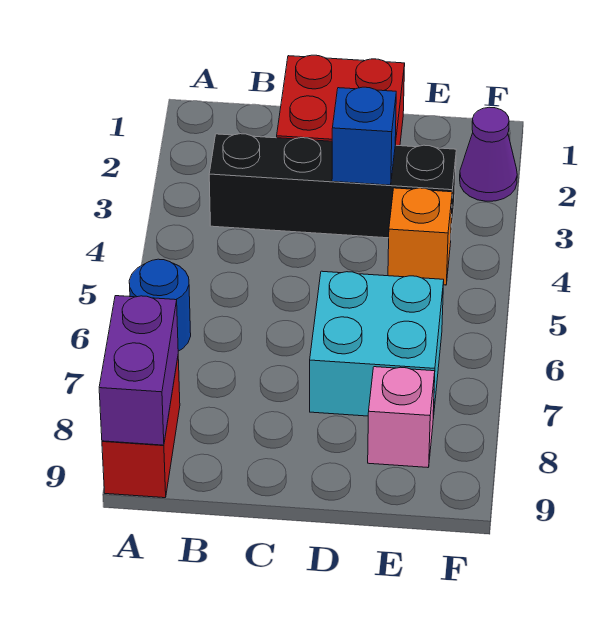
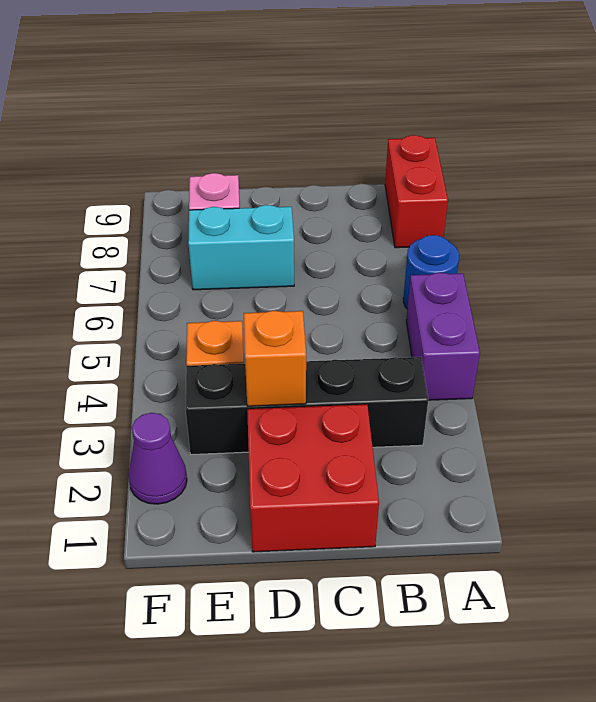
purple brick A8:A9 level 2 -> purple brick A4:A5 level 1
blue brick D3 level 2 -> orange brick D3 level 2
cyan brick D6:E7 level 1 -> cyan brick D7:E7 level 1

